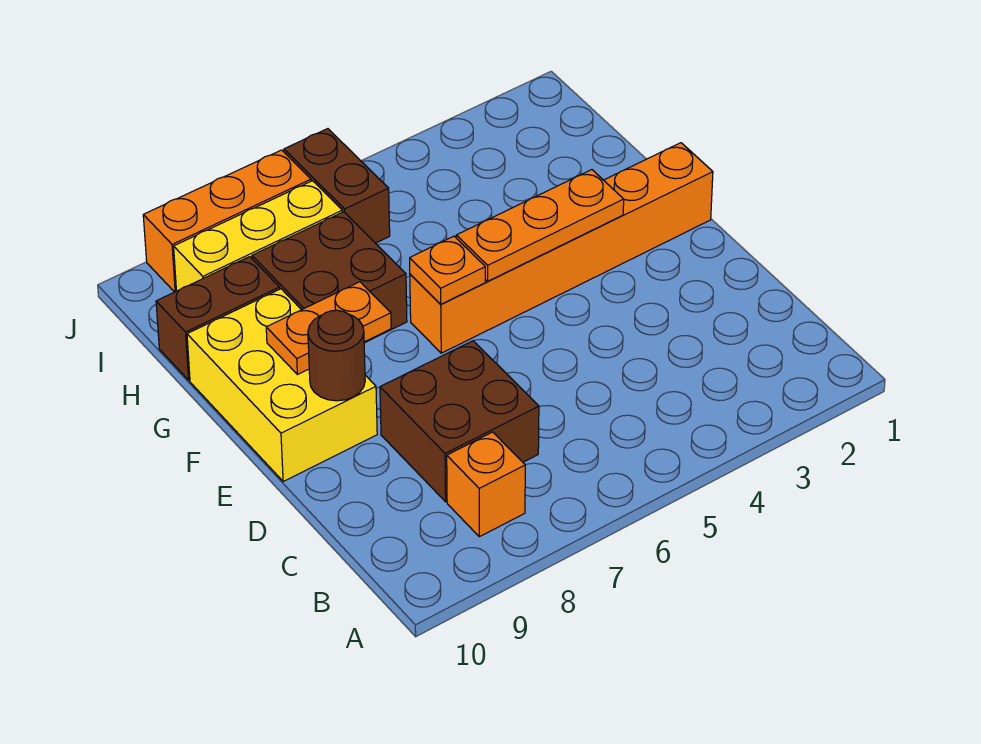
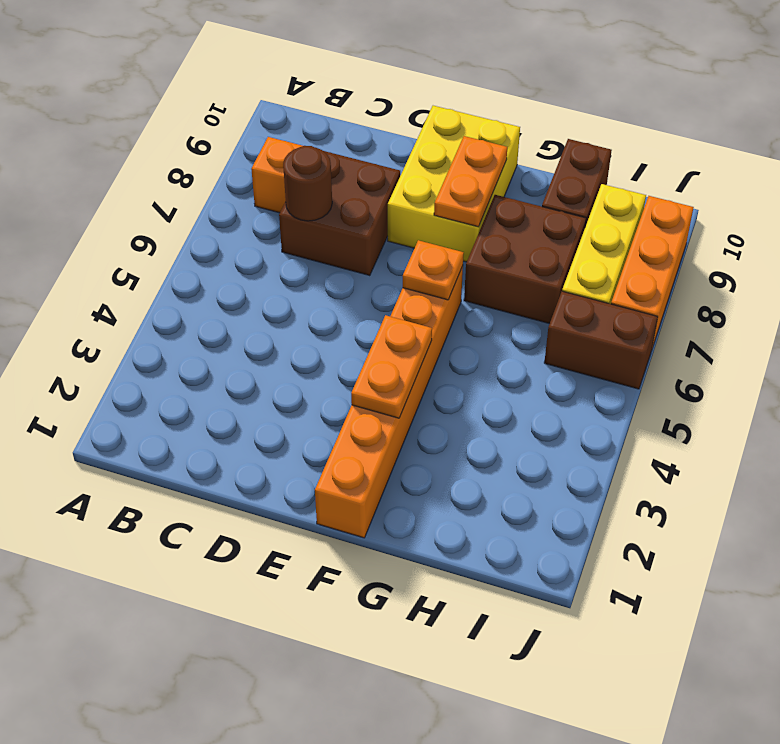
yellow brick E9:G10 level 1 -> yellow brick E8:F10 level 1
brown round brick E9 level 2 -> brown round brick C7 level 2
orange plate F3:F5 level 2 -> orange plate F3:F4 level 2

